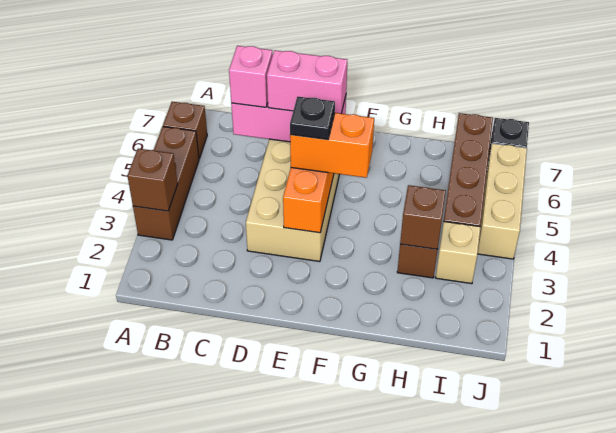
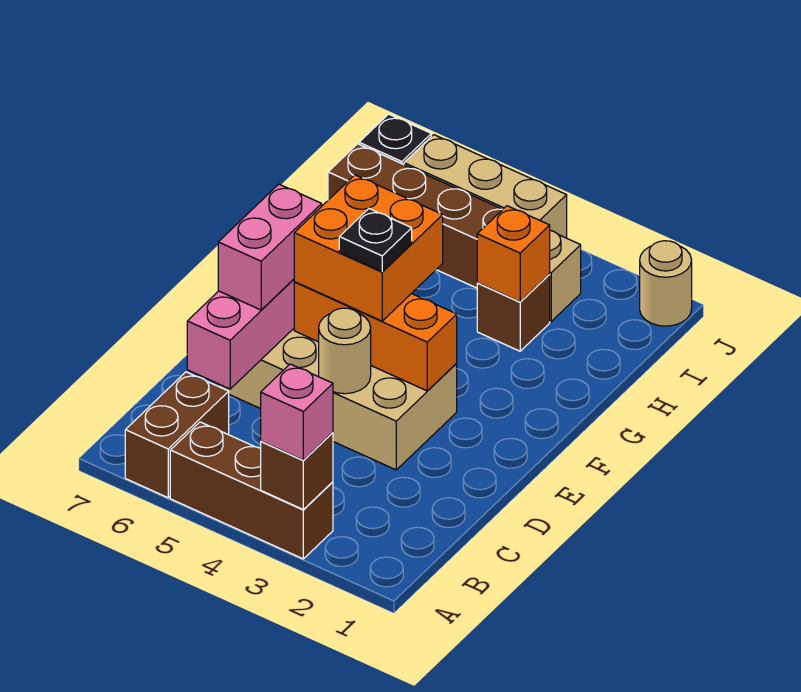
brown brick A6 level 1 -> brown brick A6:B6 level 1
pink brick C6 level 3 -> pink brick A3 level 3
none -> tan round brick D4 level 2
orange brick E4:F4 level 3 -> orange brick E4:F5 level 3
brown brick H3 level 2 -> orange brick H3 level 2
none -> tan round brick J1 level 1

